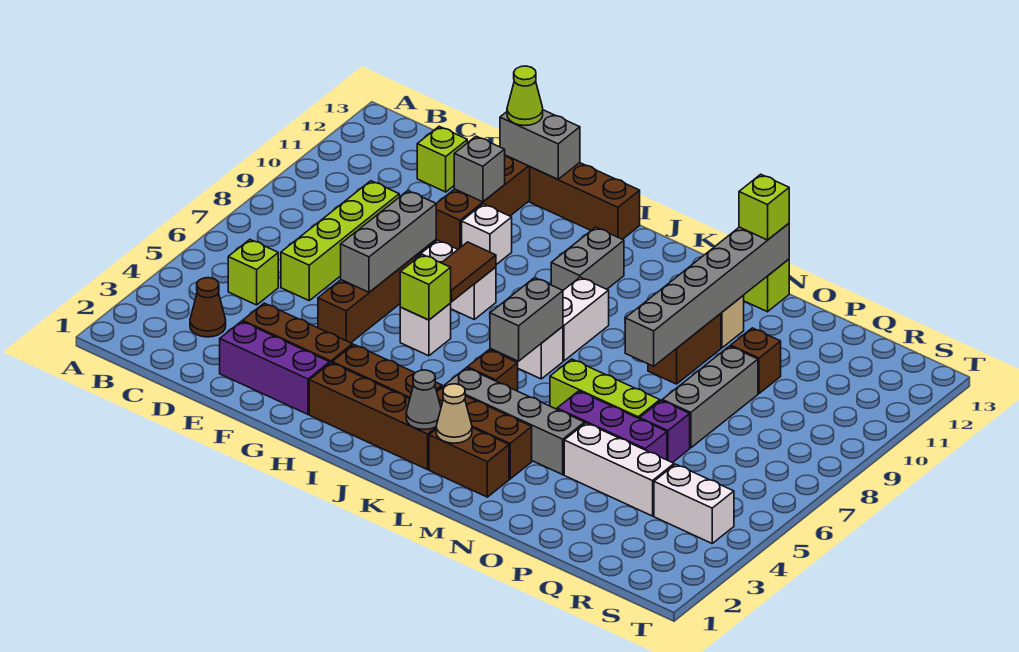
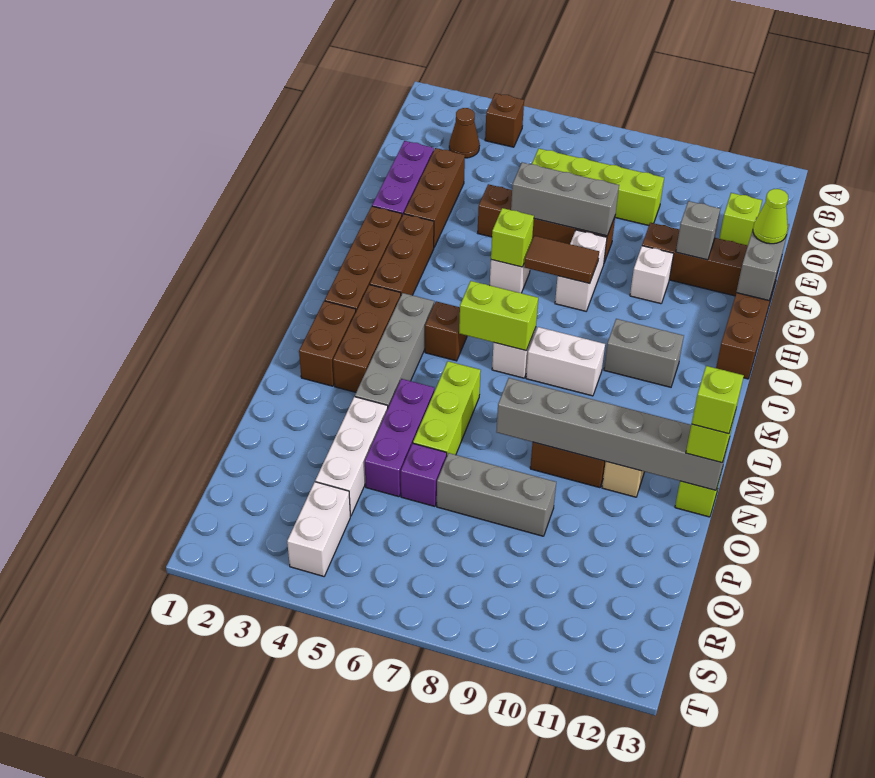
lime brick C5 level 1 -> lime brick N13 level 4
grey cone K2 level 2 -> none
grey brick K6:K7 level 2 -> lime brick K6:K7 level 2
tan cone L2 level 2 -> none
brown brick P10 level 1 -> brown brick B4 level 1

